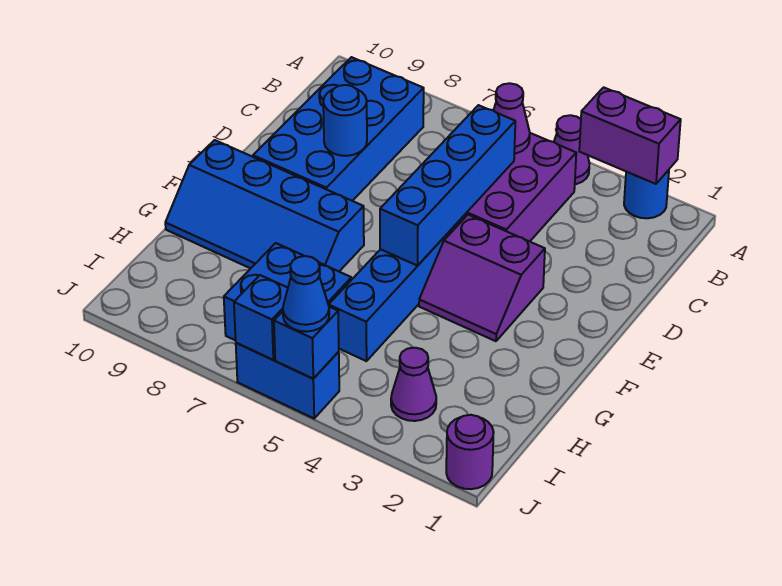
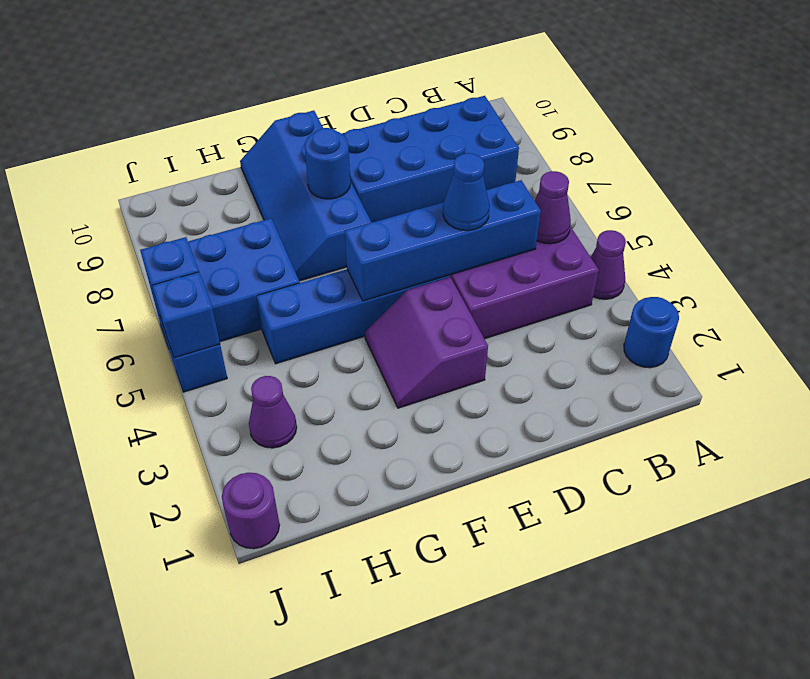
purple brick A2:A3 level 2 -> none
blue round brick D8 level 2 -> blue round brick F8 level 2
blue cone J5 level 3 -> blue cone D5 level 3

